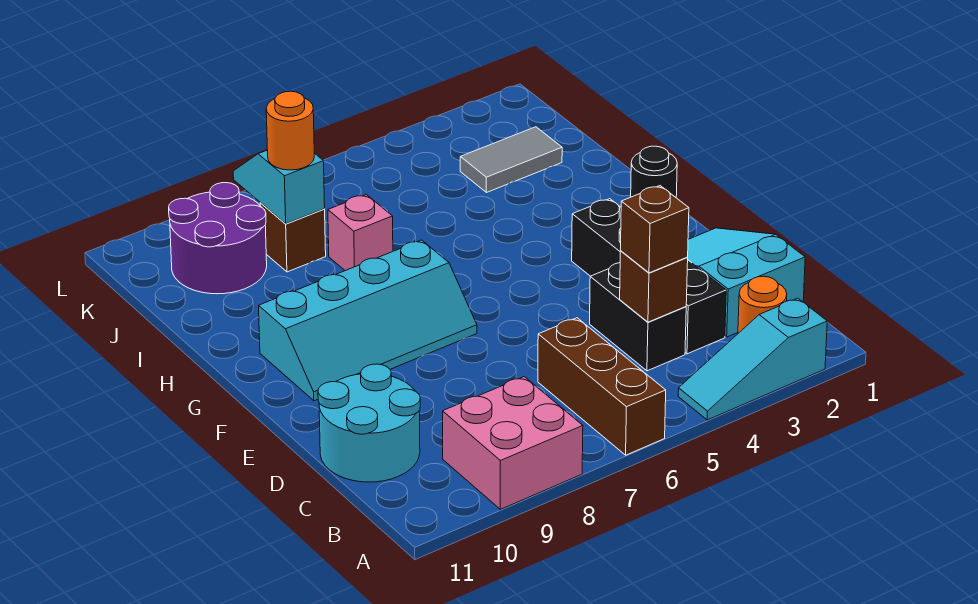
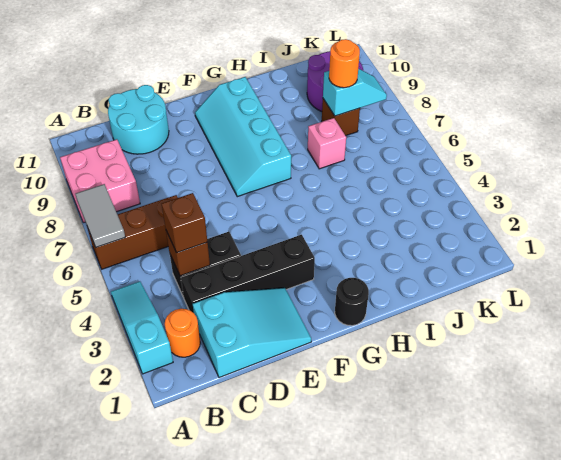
grey tile J2:J3 level 1 -> grey tile A6:A7 level 2

